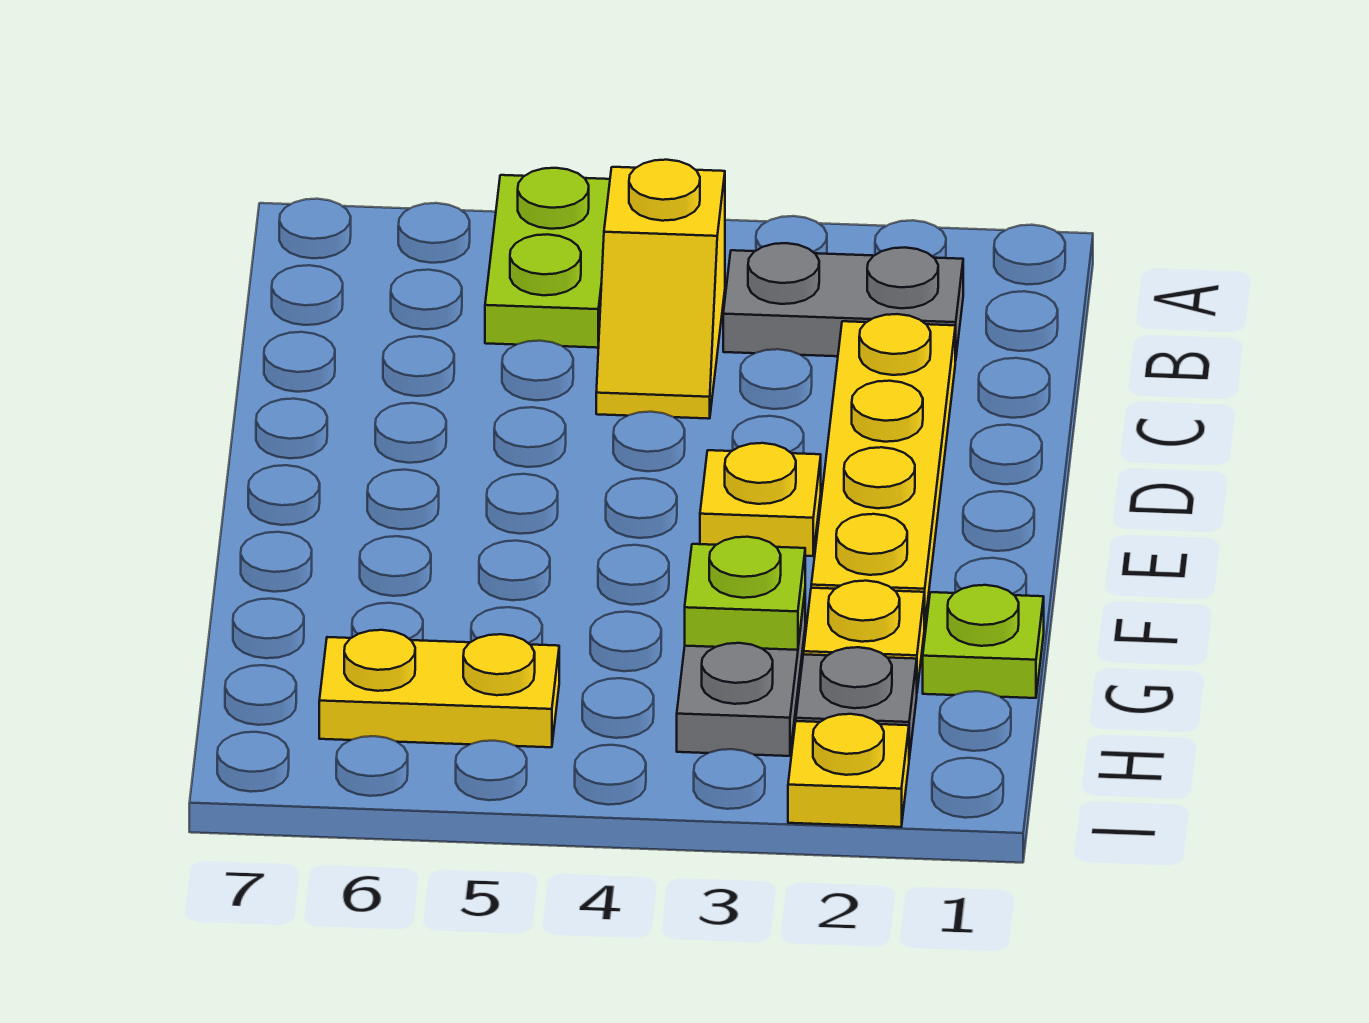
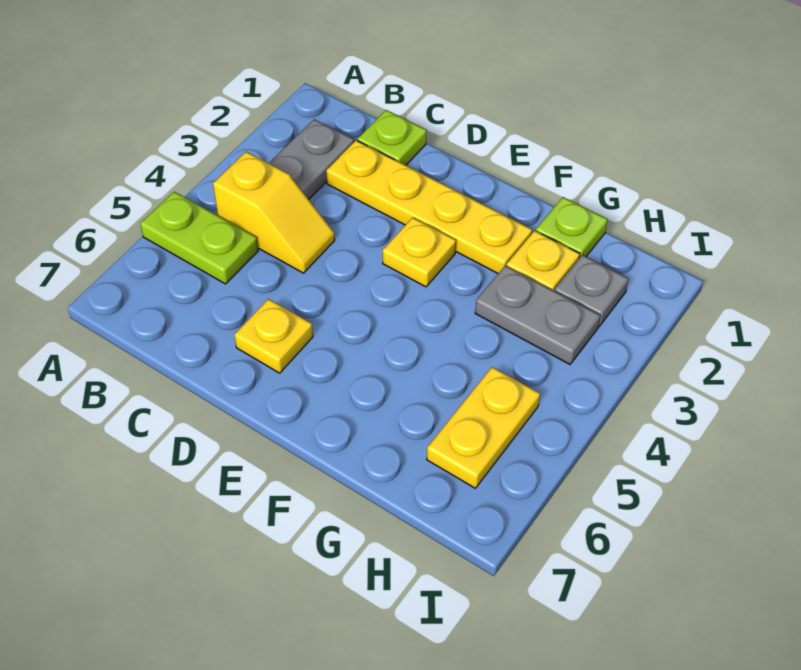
lime plate G3 level 2 -> lime plate C1 level 1
yellow plate I2 level 1 -> yellow plate D6 level 1

